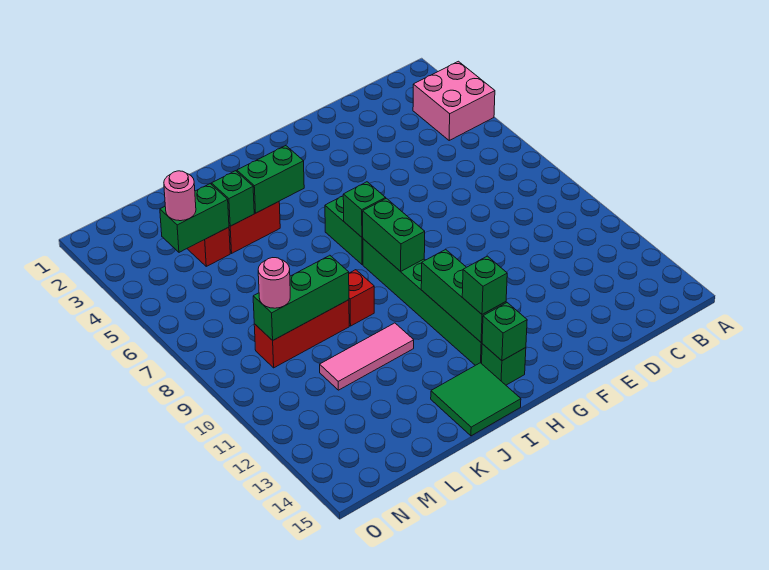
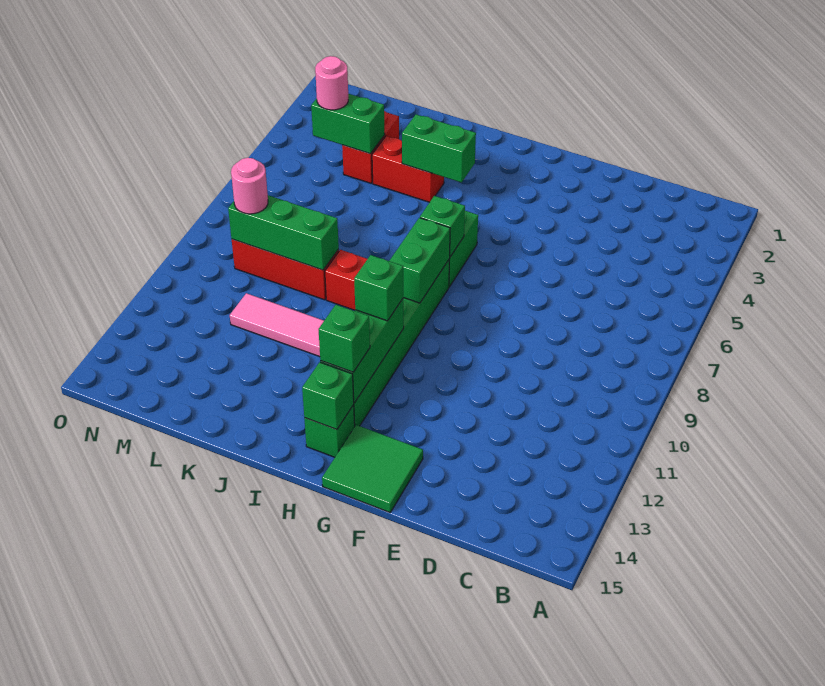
pink brick A3:B4 level 1 -> none
green tile I14:J15 level 1 -> green tile F14:G15 level 1
green brick K4 level 2 -> green brick H11 level 3

